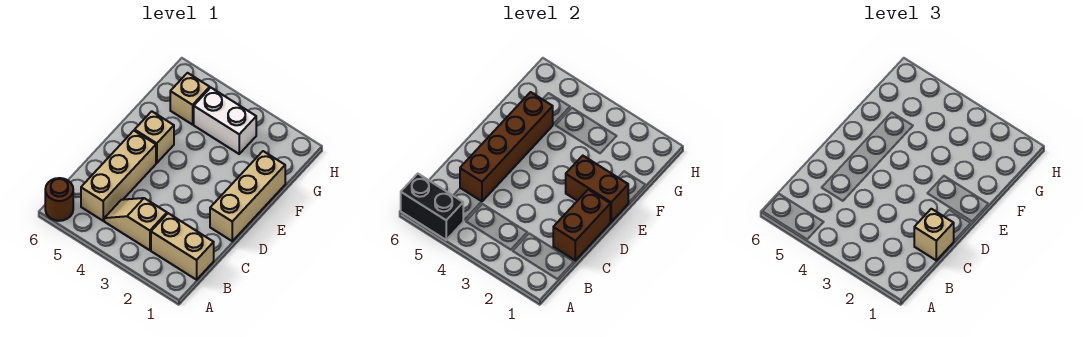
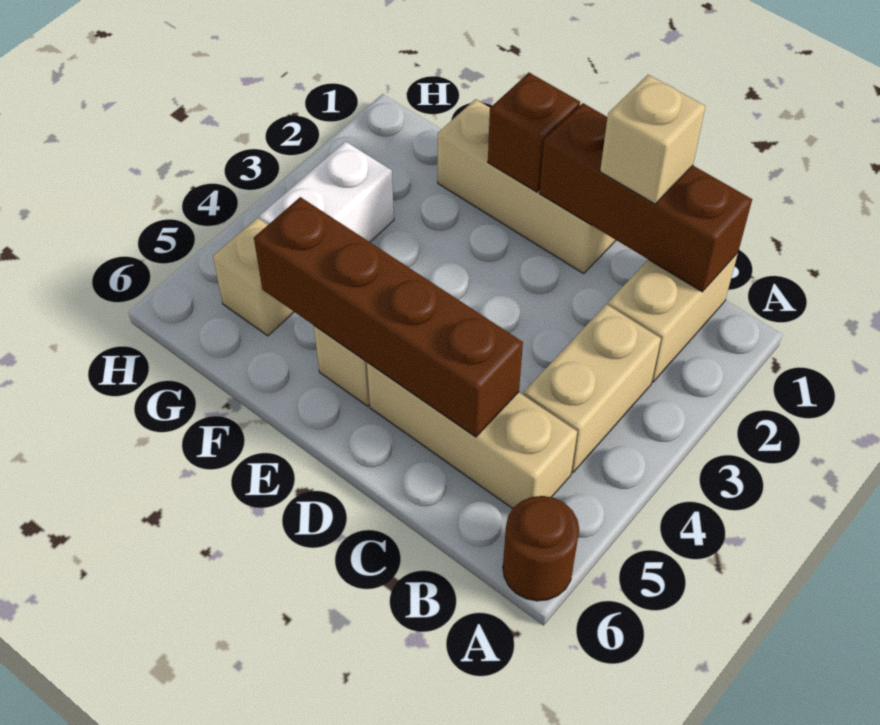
black brick A5:A6 level 2 -> none
tan slope B3:B4 level 1 top 3 -> tan brick B3:B4 level 1
brown brick C1:D1 level 2 -> brown brick B1:D1 level 2
brown brick E1:E2 level 2 -> brown brick E1 level 2

